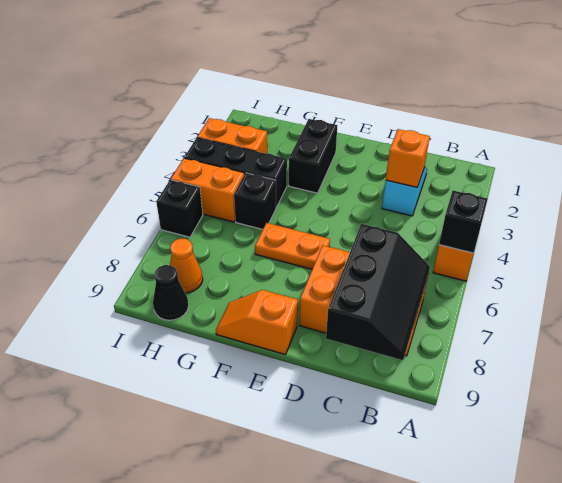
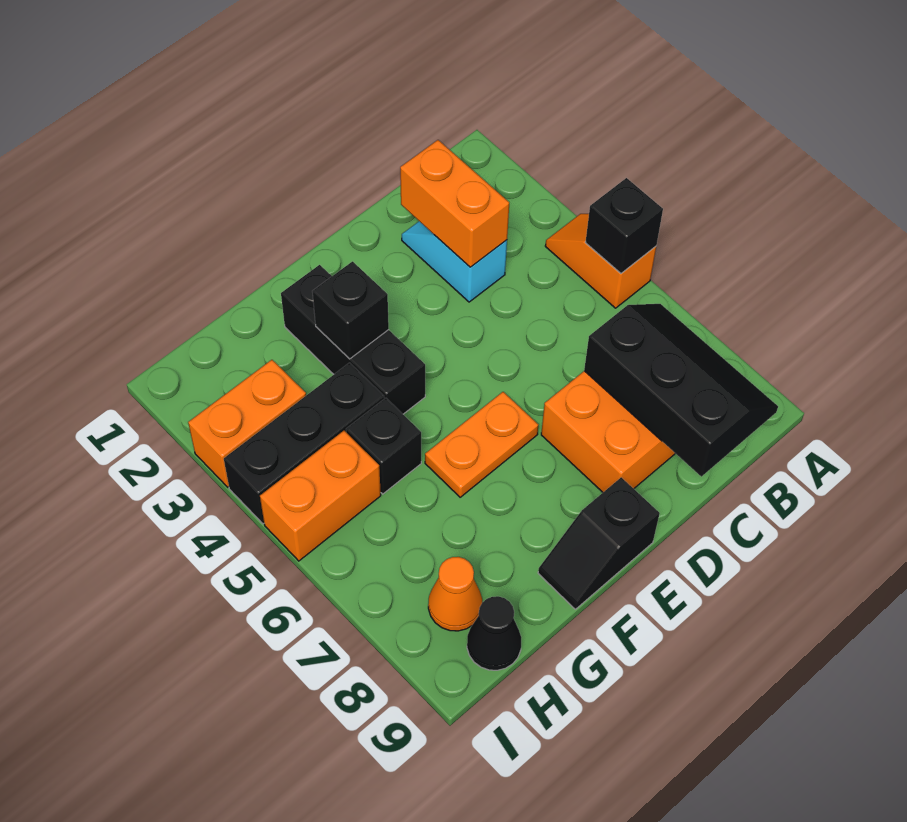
orange brick C3 level 2 -> orange brick C2:C3 level 2
orange slope E9:F9 level 1 top E -> black slope E9:F9 level 1 top E
black brick F2:F3 level 1 -> black brick F2:F4 level 1
black brick I6 level 1 -> black brick F3 level 2

